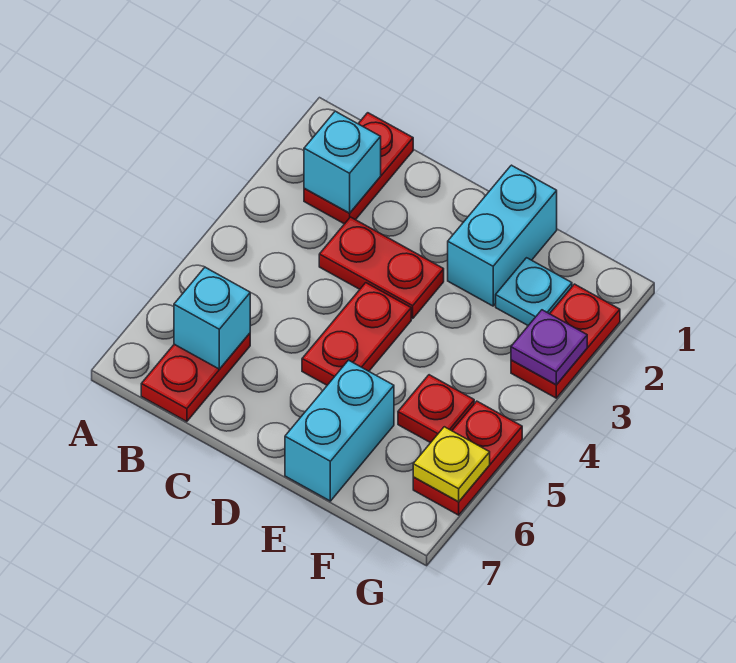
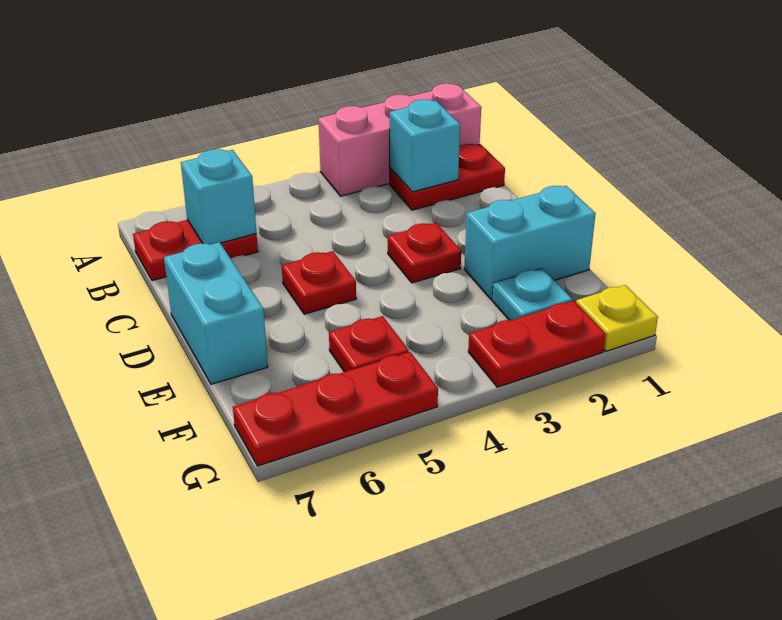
none -> pink brick A1:A3 level 1
red plate C3:D3 level 1 -> red plate D3 level 1
red plate D4:D5 level 1 -> red plate D5 level 1
cyan brick E6:E7 level 1 -> cyan brick D7:E7 level 1
purple plate G3 level 2 -> none
red plate G5:G6 level 1 -> red plate G5:G7 level 1
yellow plate G6 level 2 -> yellow plate G1 level 1

